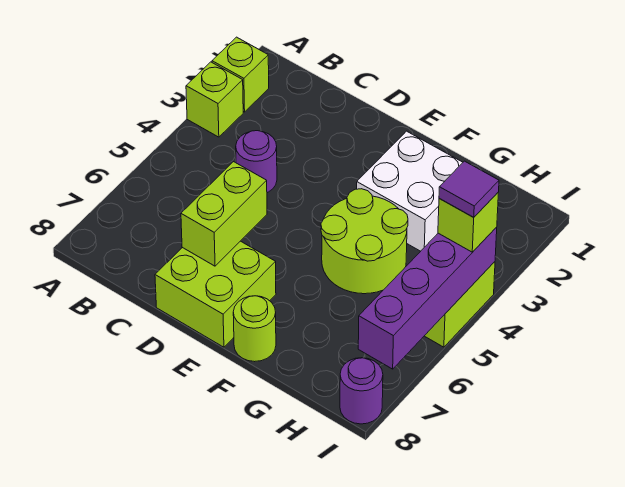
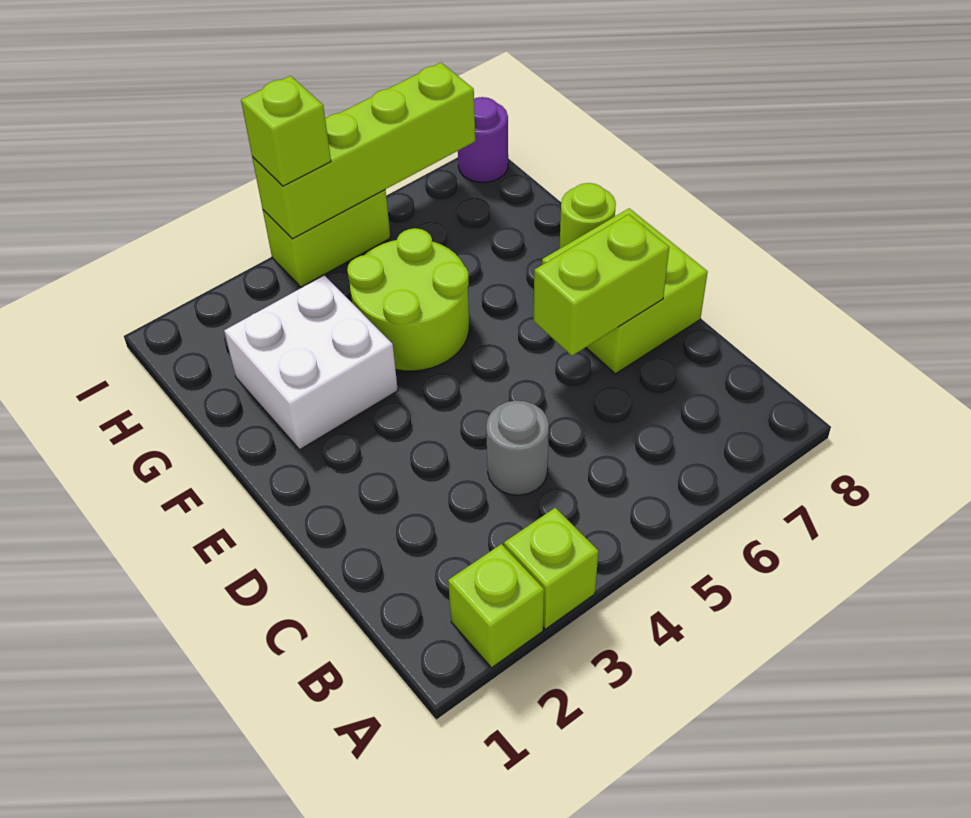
purple round brick C4 level 1 -> grey round brick C4 level 1
purple brick I4:I7 level 2 -> lime brick I4:I7 level 2
purple tile I4 level 4 -> none

